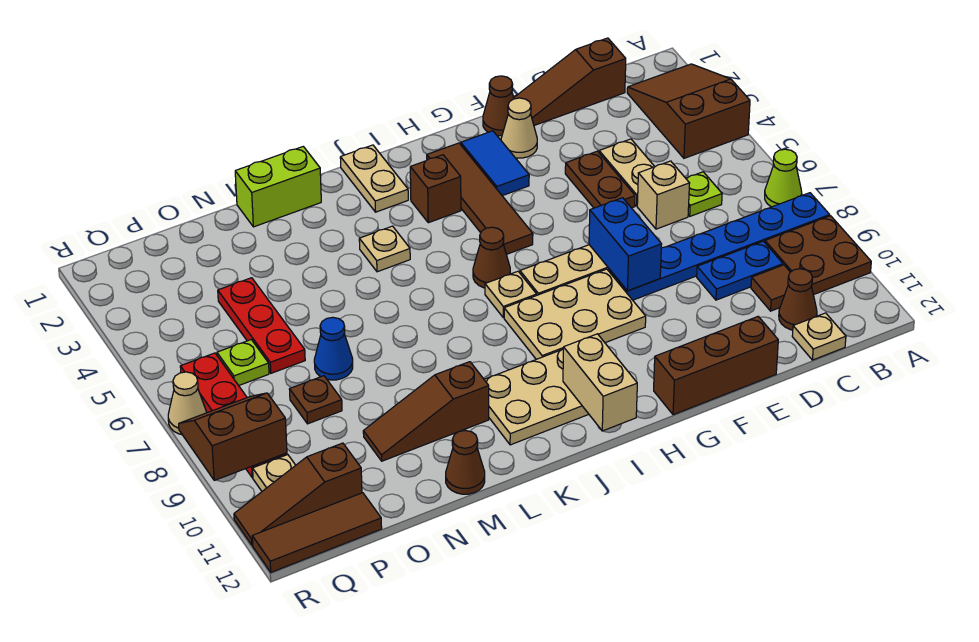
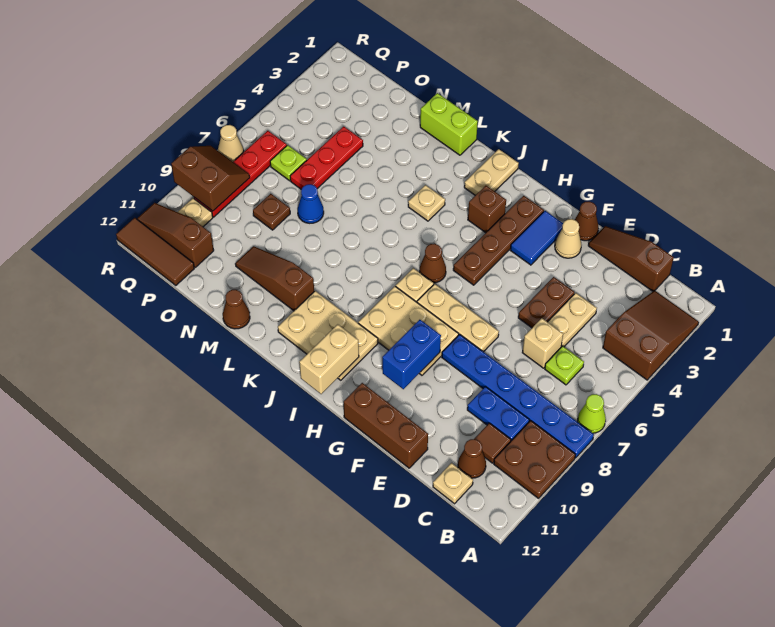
blue brick F7:F8 level 2 -> blue brick G9:G10 level 2
brown tile H2:H5 level 1 -> brown plate H2:H5 level 1

